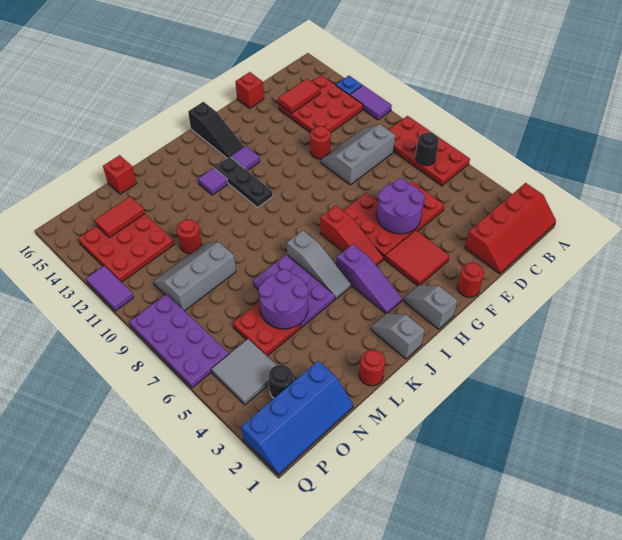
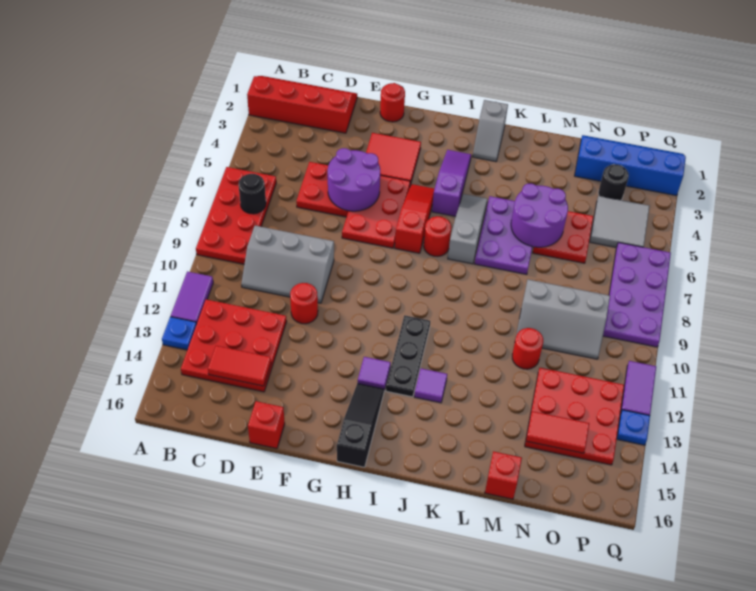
grey slope H1:H2 level 1 top 1 -> none
red round brick L1 level 1 -> red round brick I7 level 1
none -> blue plate Q13 level 1

